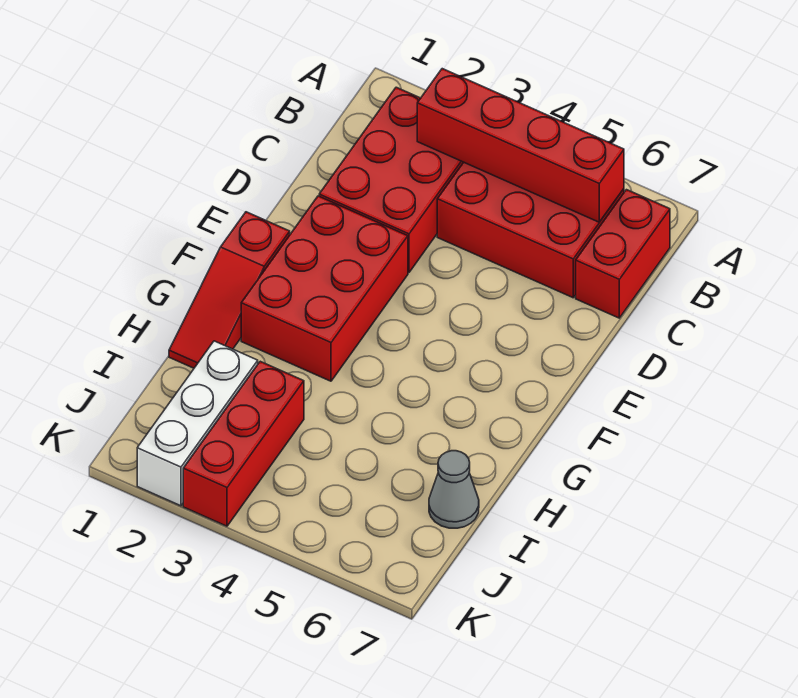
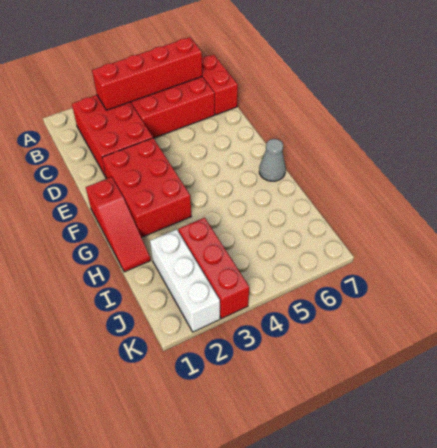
grey cone I7 level 1 -> grey cone G7 level 1

